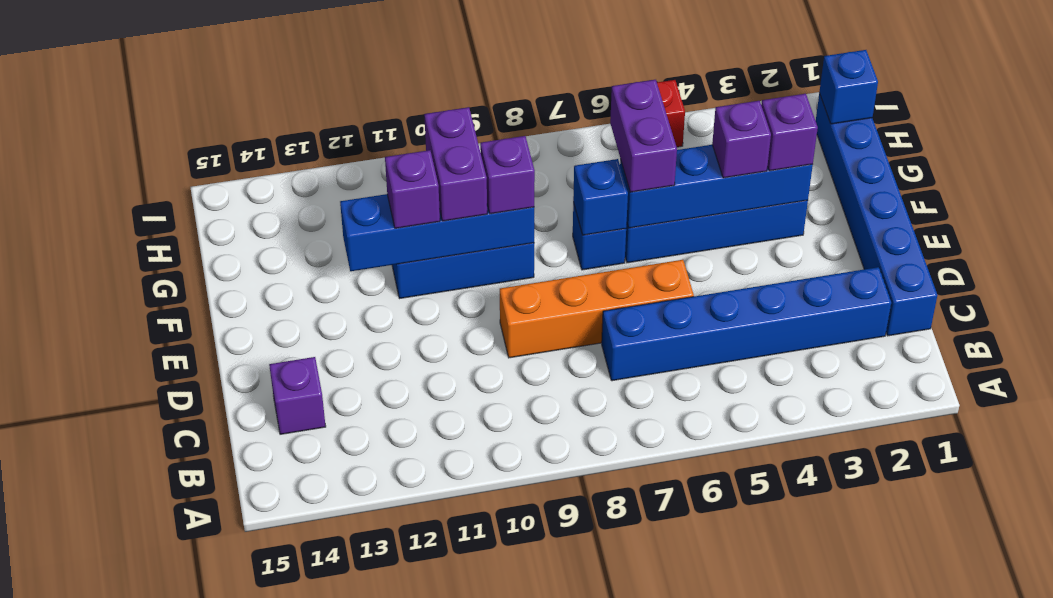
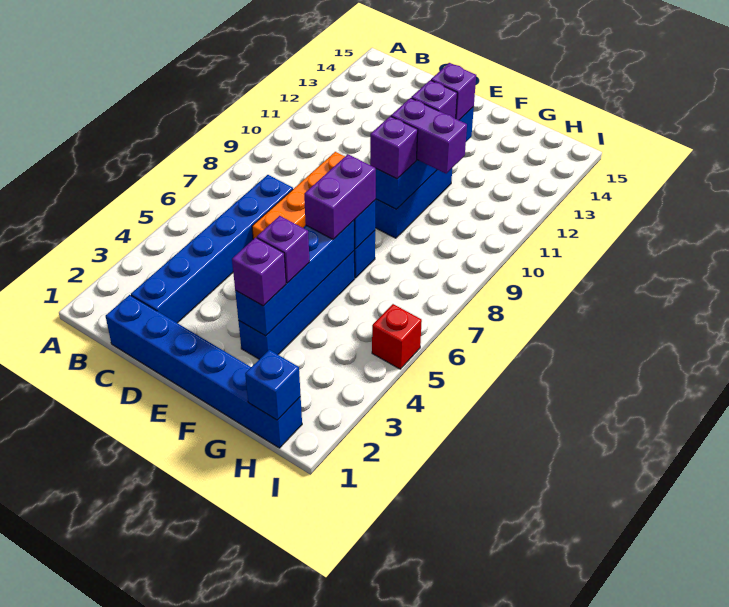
purple brick C14 level 1 -> purple brick F12 level 3
purple brick F6:G6 level 3 -> purple brick F6:F7 level 3

